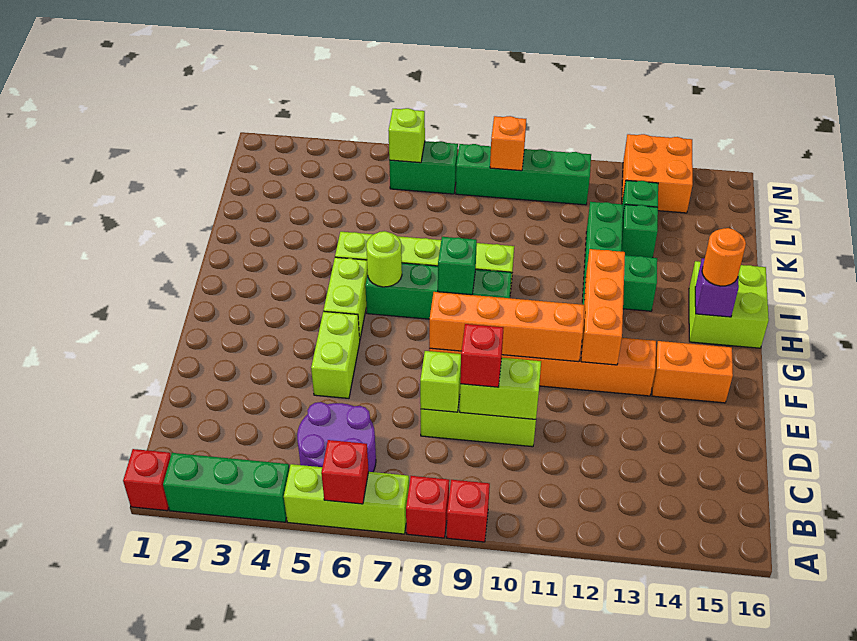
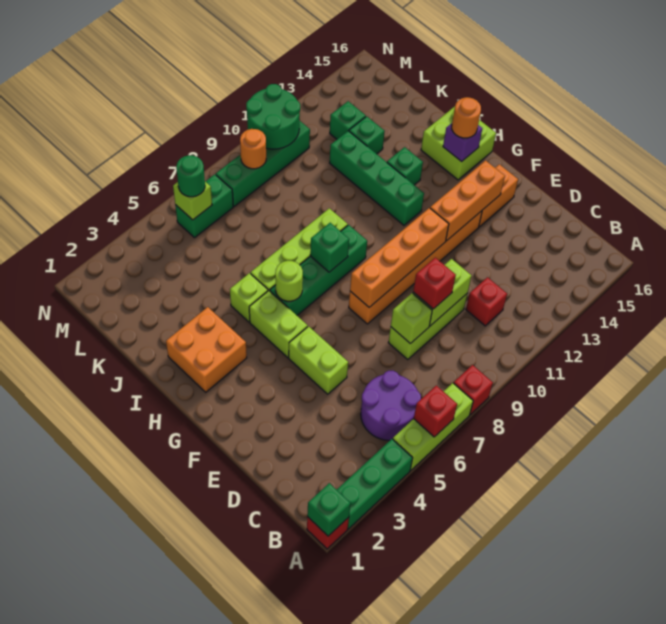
none -> green brick A1 level 2
red brick A9 level 1 -> red brick C11 level 1
orange brick F12:H12 level 2 -> orange brick F12:F14 level 2
none -> green round brick M6 level 3
orange brick M9 level 2 -> orange round brick M9 level 2
none -> green round brick M10:N11 level 2
orange brick M13:N14 level 1 -> orange brick H2:I3 level 1

